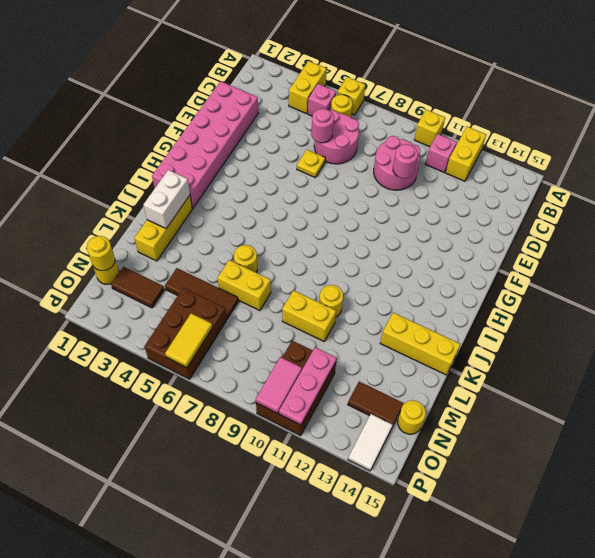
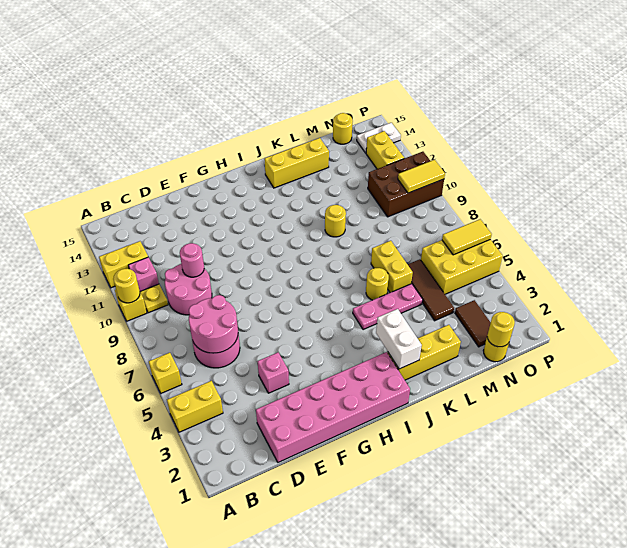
pink brick B5 level 1 -> pink brick E4 level 1
yellow round brick B6 level 1 -> yellow round brick A10 level 2
pink round brick D6 level 2 -> pink round brick C6:D7 level 2
yellow plate E6 level 1 -> yellow plate B10 level 1
white brick J2:K2 level 2 -> white brick J2:J3 level 2
yellow brick K13:K15 level 1 -> yellow brick J14:L14 level 1
yellow brick L9:L10 level 1 -> yellow brick O12:O13 level 1
brown brick N5:P6 level 1 -> yellow brick N5:P6 level 1
pink plate N11:P11 level 2 -> pink plate J5:L5 level 1
brown tile N13:N14 level 1 -> none
pink tile O10:P10 level 2 -> yellow tile O10:P10 level 2
white tile O14:P14 level 1 -> white plate O14:P14 level 1

